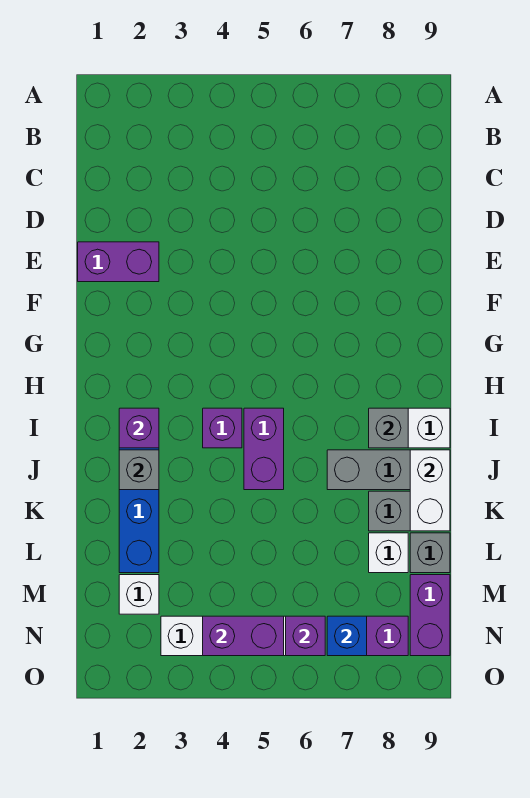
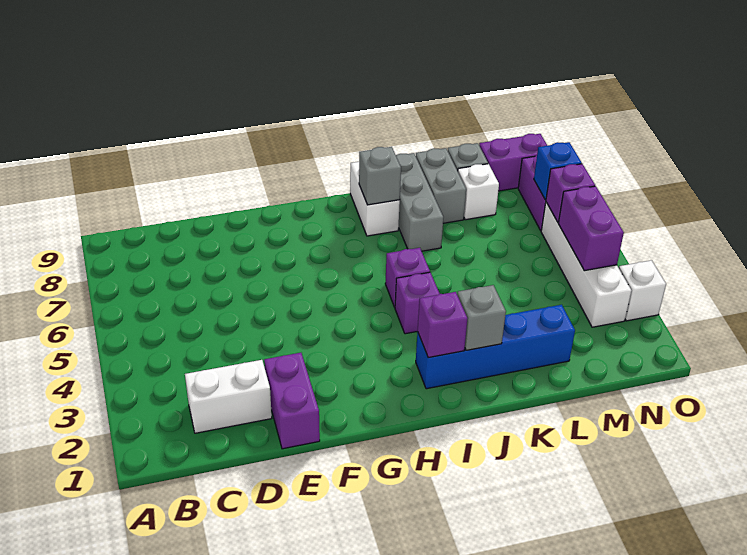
purple brick I5:J5 level 1 -> purple brick I5 level 1
white brick J9:K9 level 2 -> white brick C2:D2 level 1
white brick M2 level 1 -> white brick O3 level 1

